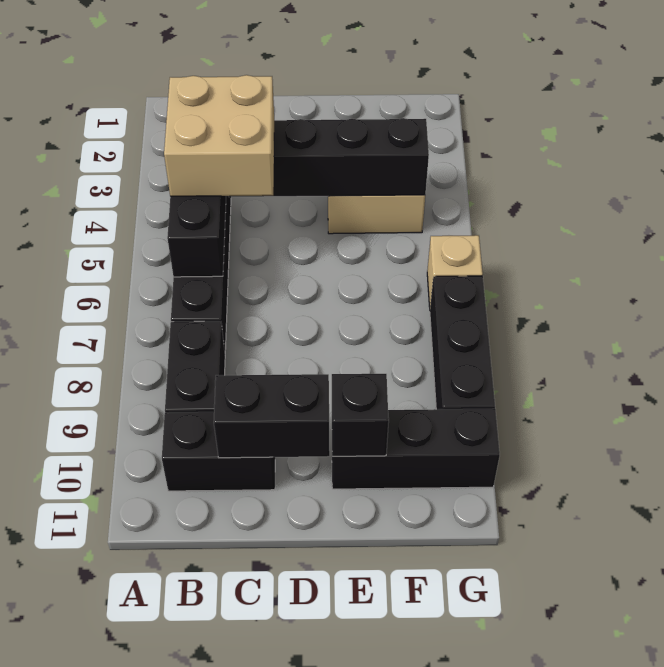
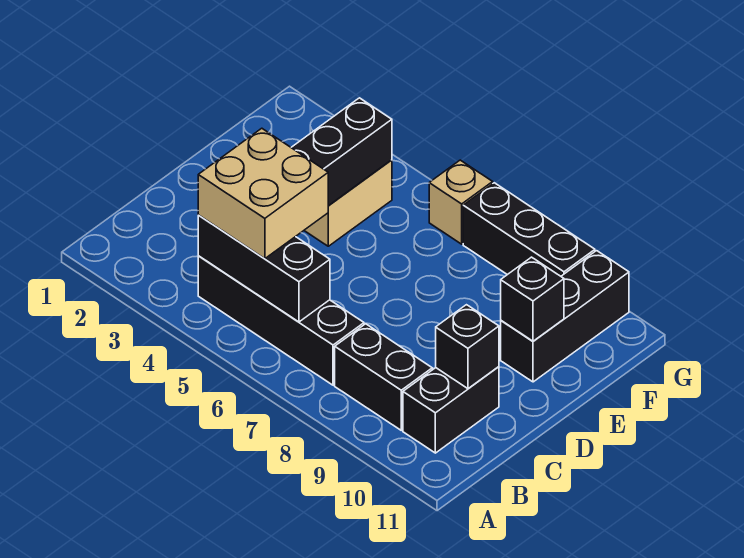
black brick C10:D10 level 2 -> black brick C10 level 2

